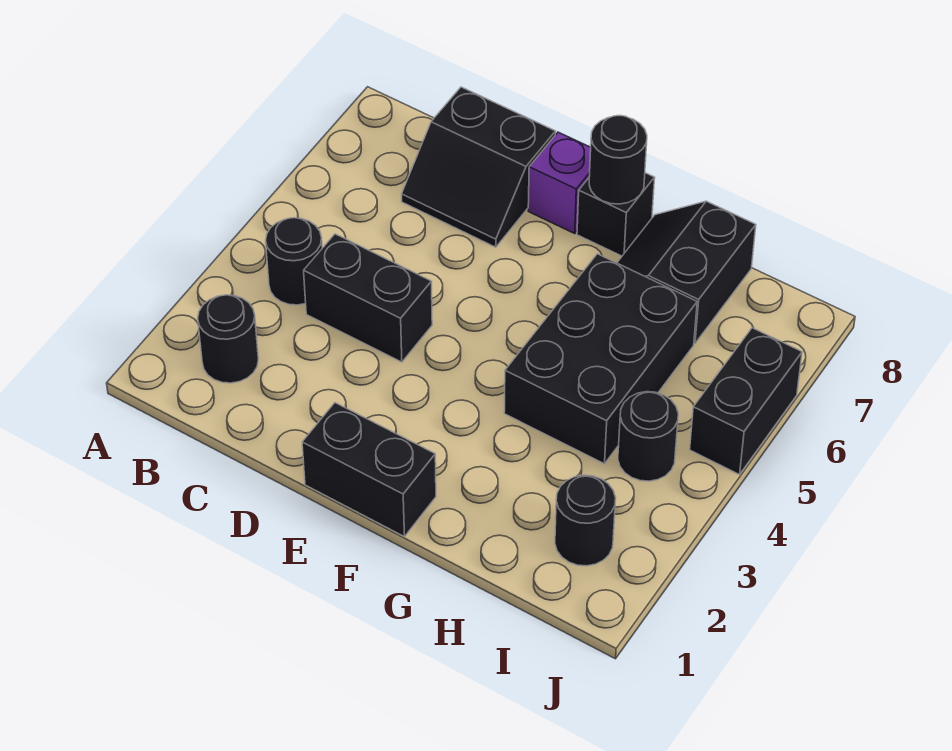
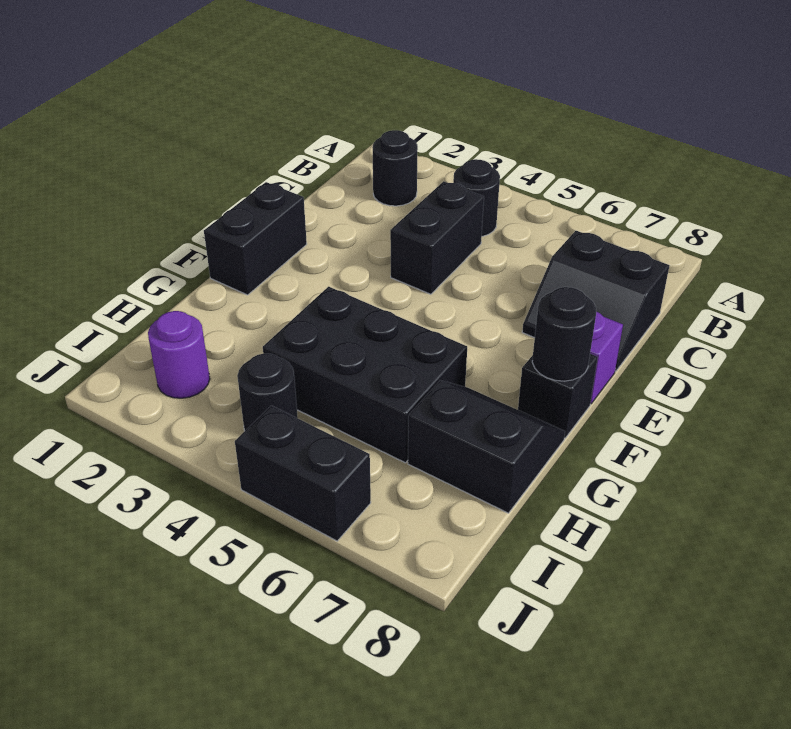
black slope C7:D8 level 1 top 8 -> black slope C7:D8 level 1 top C
black round brick I2 level 1 -> purple round brick I2 level 1

